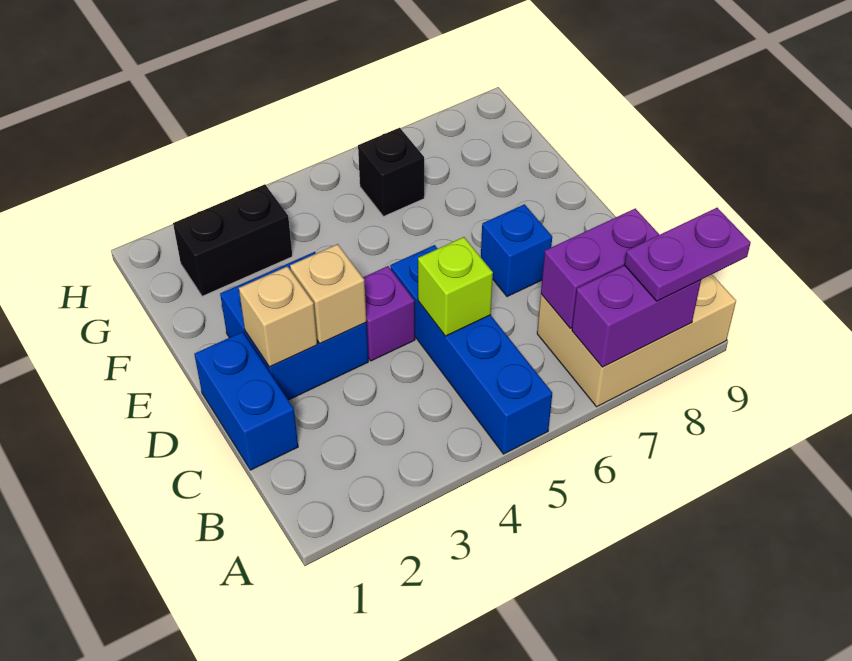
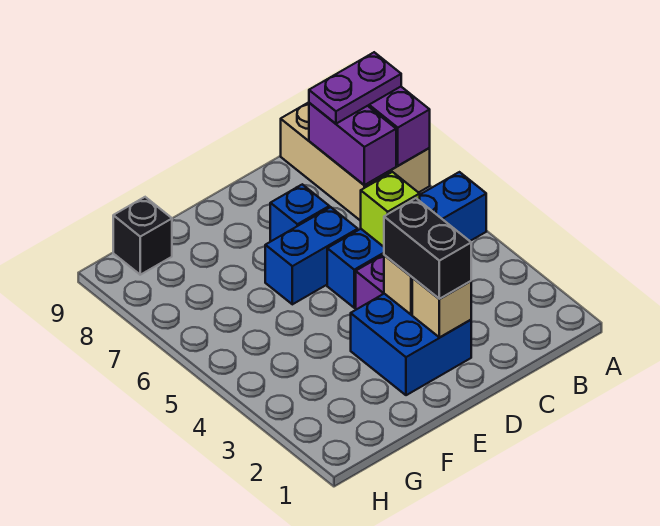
purple plate A8:A9 level 3 -> purple plate A8:B8 level 3
blue brick C1:D1 level 1 -> blue brick D6:E6 level 1
black brick G2:G3 level 1 -> black brick D2:D3 level 3
black brick G6 level 1 -> black brick G9 level 1

